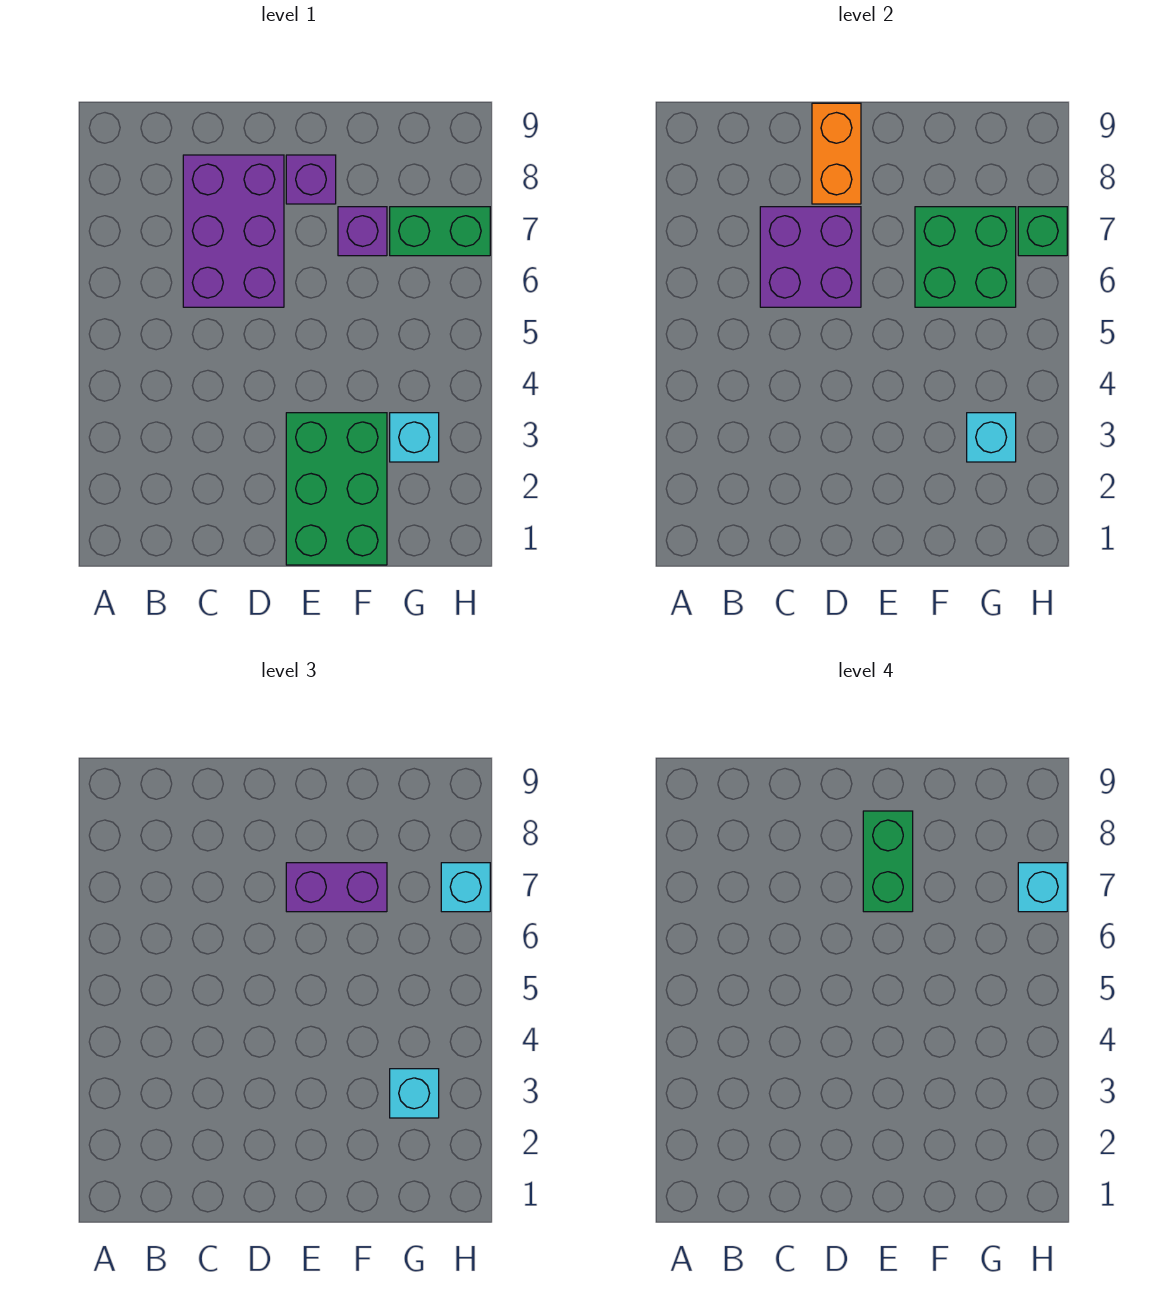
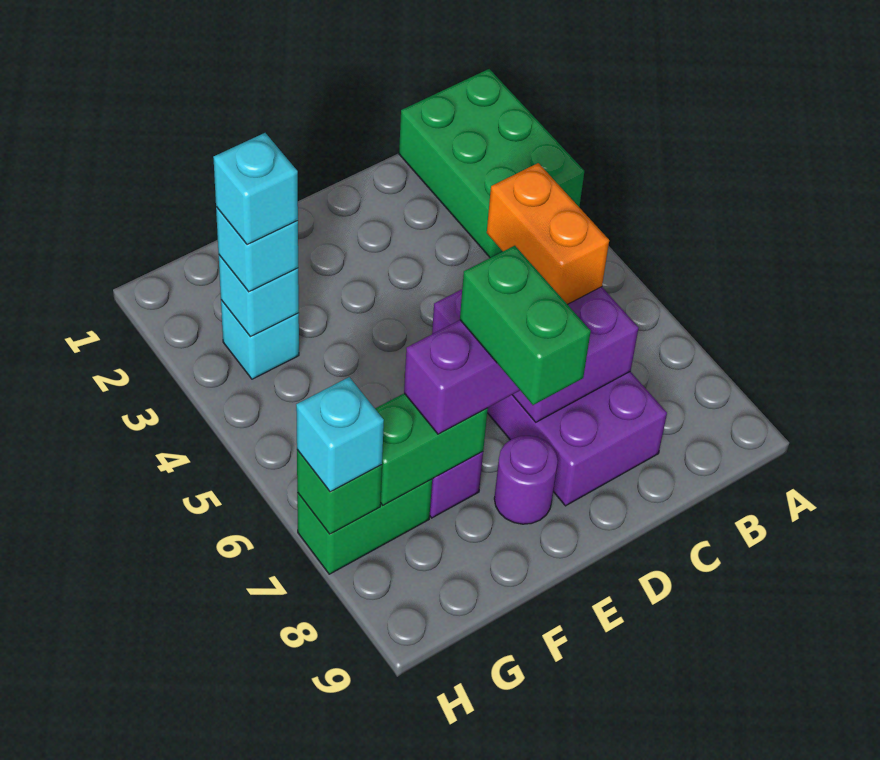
purple brick C6:D8 level 1 -> purple brick C5:D8 level 1
orange brick D8:D9 level 2 -> orange brick C5:C6 level 3
green brick E1:F3 level 1 -> green brick A1:B3 level 1
purple brick E8 level 1 -> purple round brick E8 level 1
green brick F6:G7 level 2 -> green brick F7:G7 level 2
cyan brick H7 level 4 -> cyan brick G3 level 4

